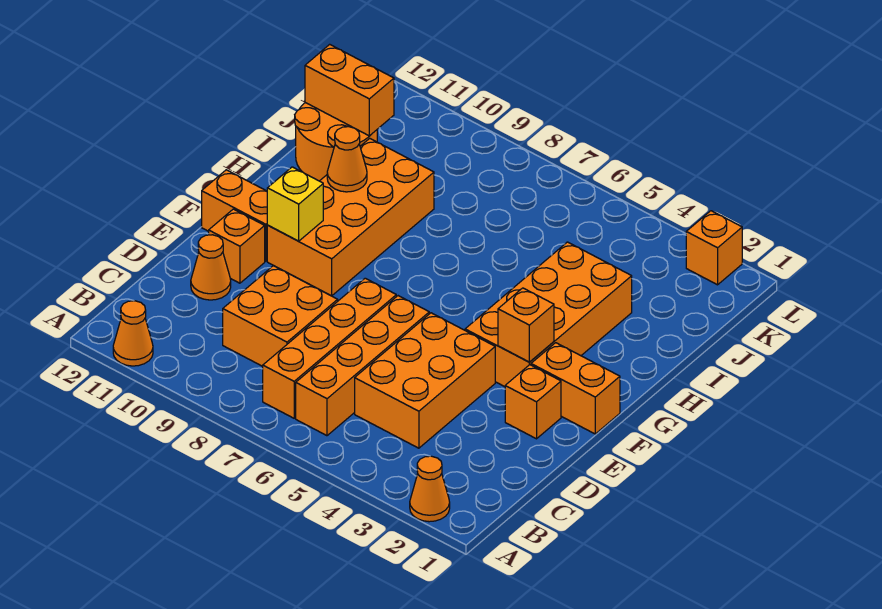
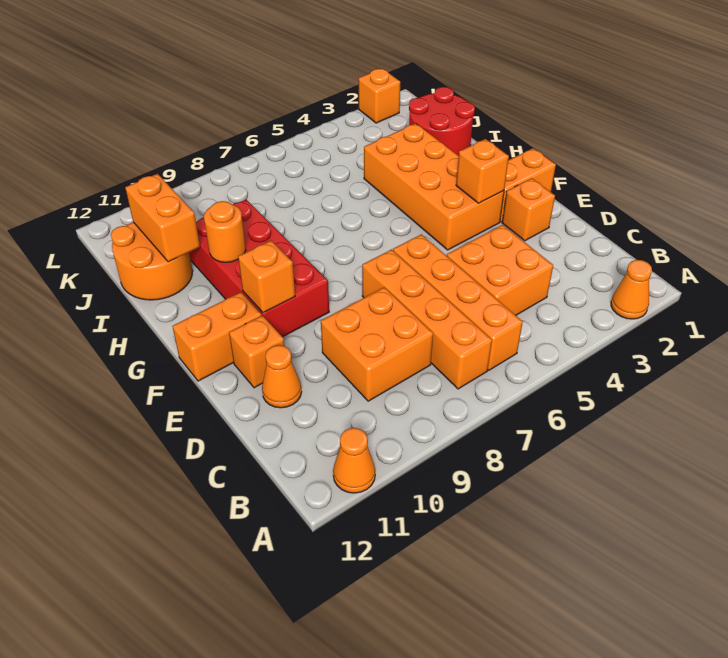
orange brick C4:E5 level 1 -> orange brick C4:D5 level 1
orange brick F9:I10 level 1 -> red brick F9:I10 level 1
yellow brick F10 level 2 -> orange brick F10 level 2
orange cone H10 level 2 -> orange round brick H10 level 2
none -> red round brick I1:J2 level 1
orange brick J11:J12 level 2 -> orange brick I11:J11 level 2

